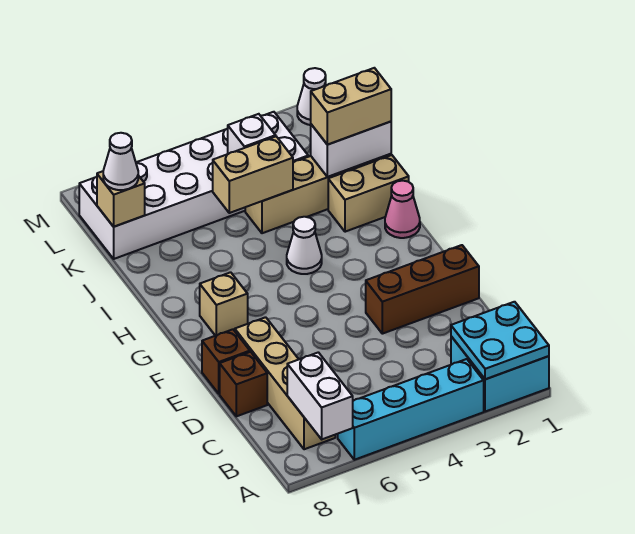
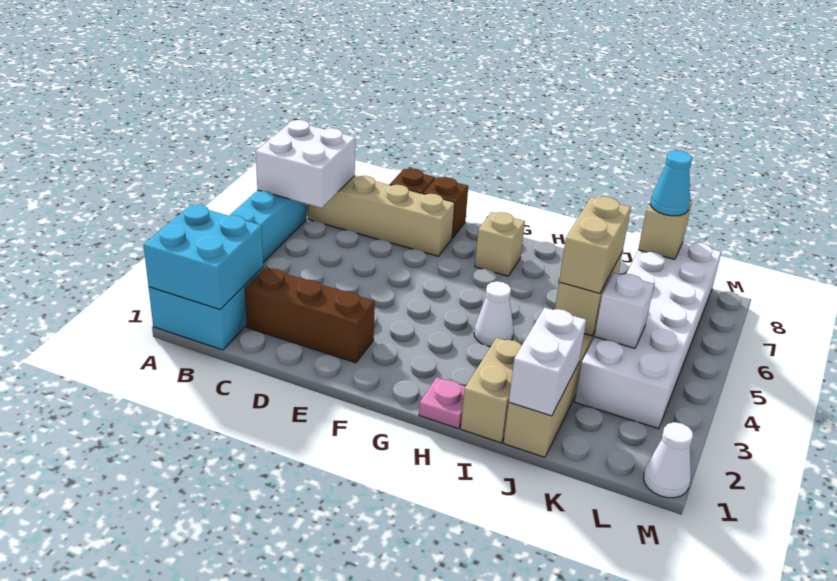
cyan plate A1:B2 level 2 -> cyan brick A1:B2 level 2
white brick A7:B7 level 2 -> white brick A6:B7 level 2
brown brick E1:E3 level 1 -> brown brick C2:E2 level 1
pink cone H1 level 1 -> pink plate H1 level 1
tan brick J1:J2 level 3 -> tan brick J4:J5 level 3
white cone K8 level 3 -> cyan cone K8 level 3

